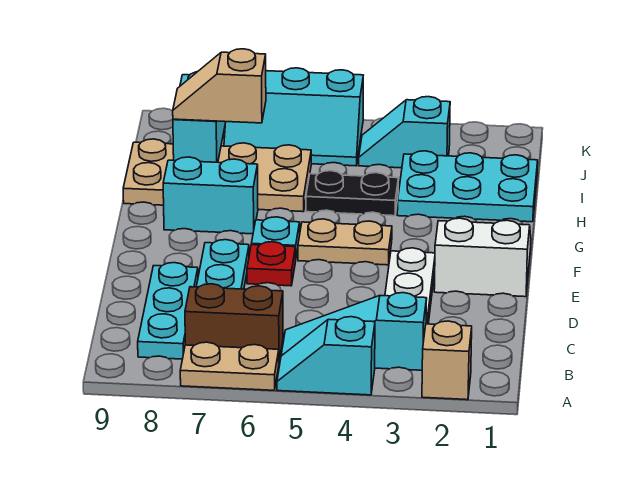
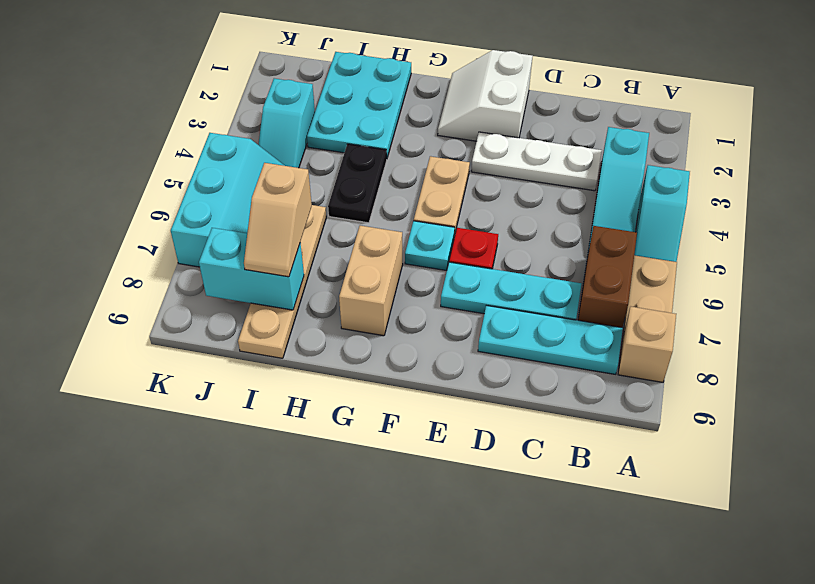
tan brick A2 level 1 -> tan brick A8 level 1
cyan brick G7:G8 level 1 -> tan brick G7:G8 level 1
tan plate H6:I9 level 1 -> tan plate I6:I9 level 1

